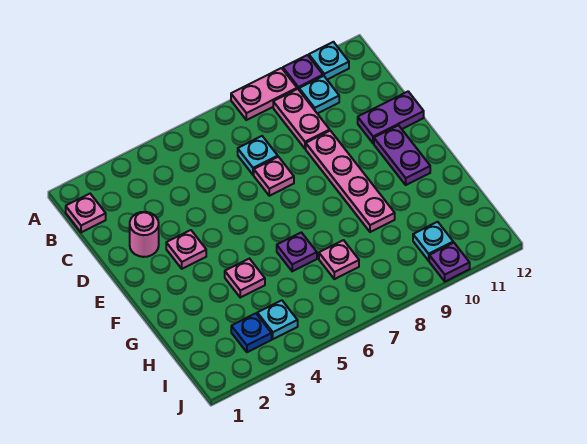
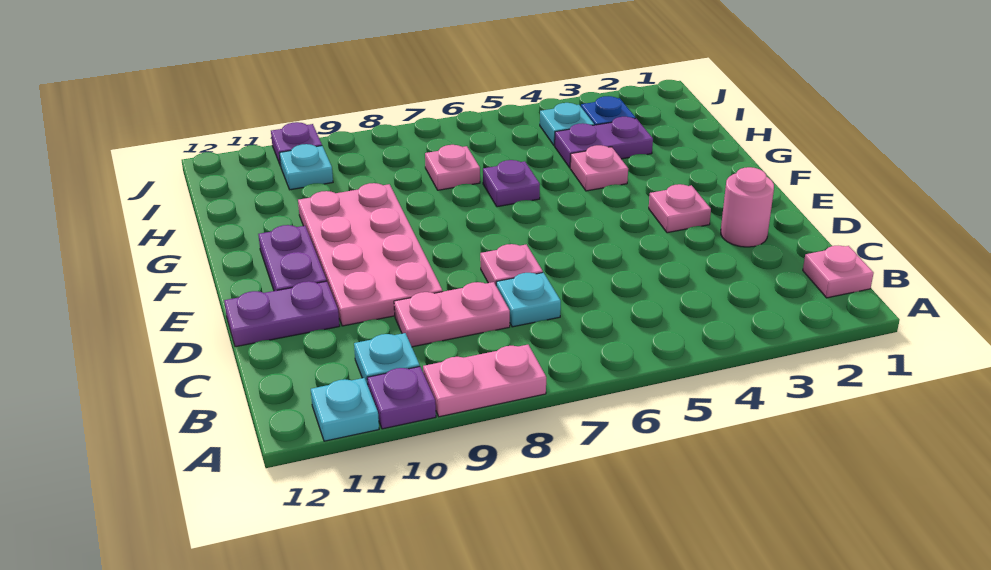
pink plate B9:C9 level 1 -> pink plate C8:C9 level 1
pink plate D9:G9 level 1 -> pink plate D9:G10 level 1
none -> purple plate H3:H4 level 1

